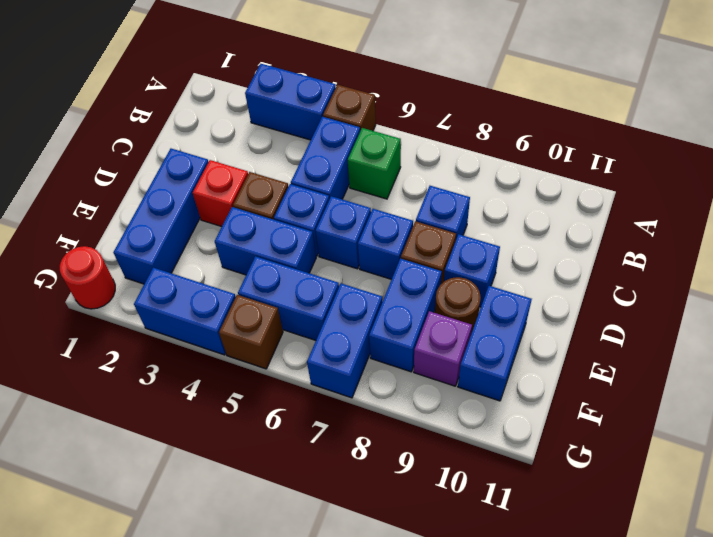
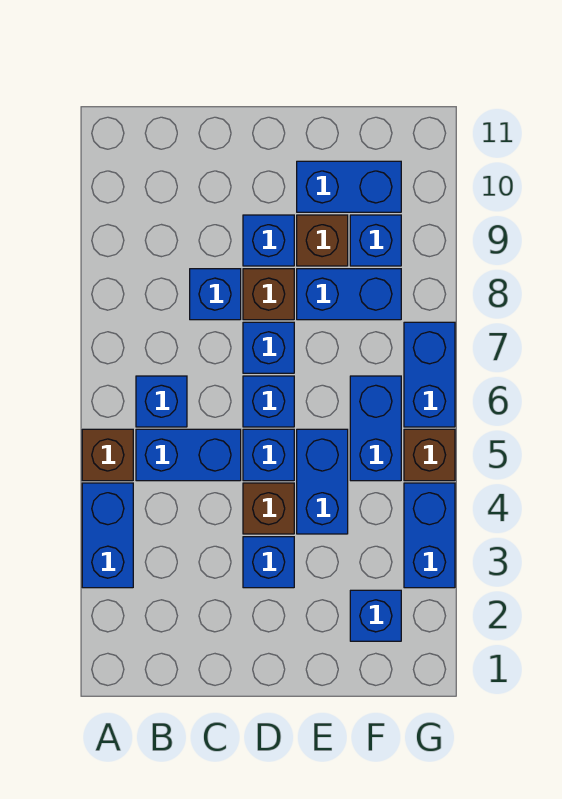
green brick B6 level 1 -> blue brick B6 level 1
blue brick D2:F2 level 1 -> blue brick F2 level 1
red brick D3 level 1 -> blue brick D3 level 1
brown round brick E9 level 1 -> brown brick E9 level 1
blue brick F7:G7 level 1 -> blue brick G6:G7 level 1
purple brick F9 level 1 -> blue brick F9 level 1
red round brick G1 level 1 -> none

